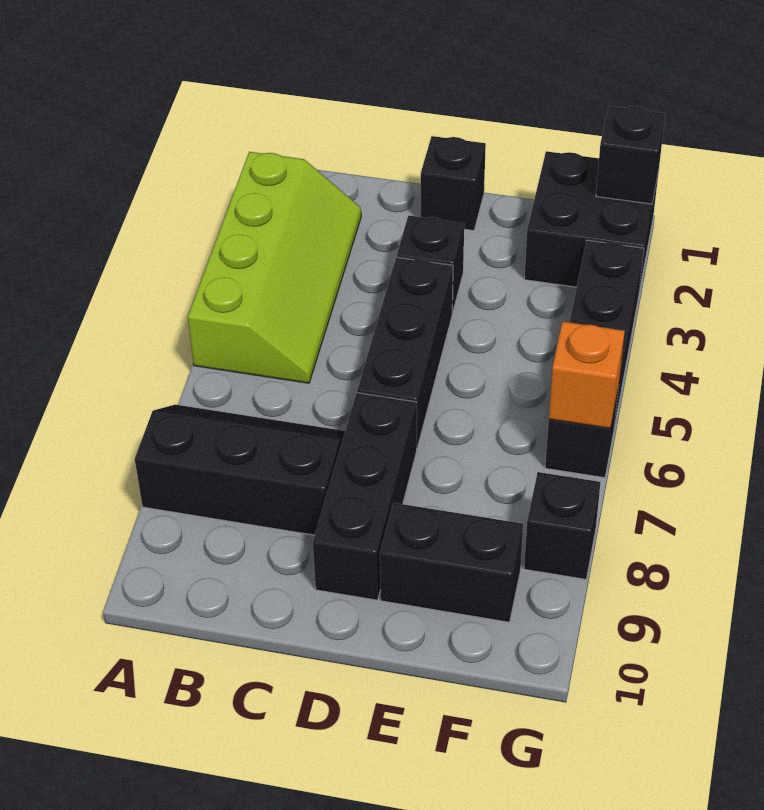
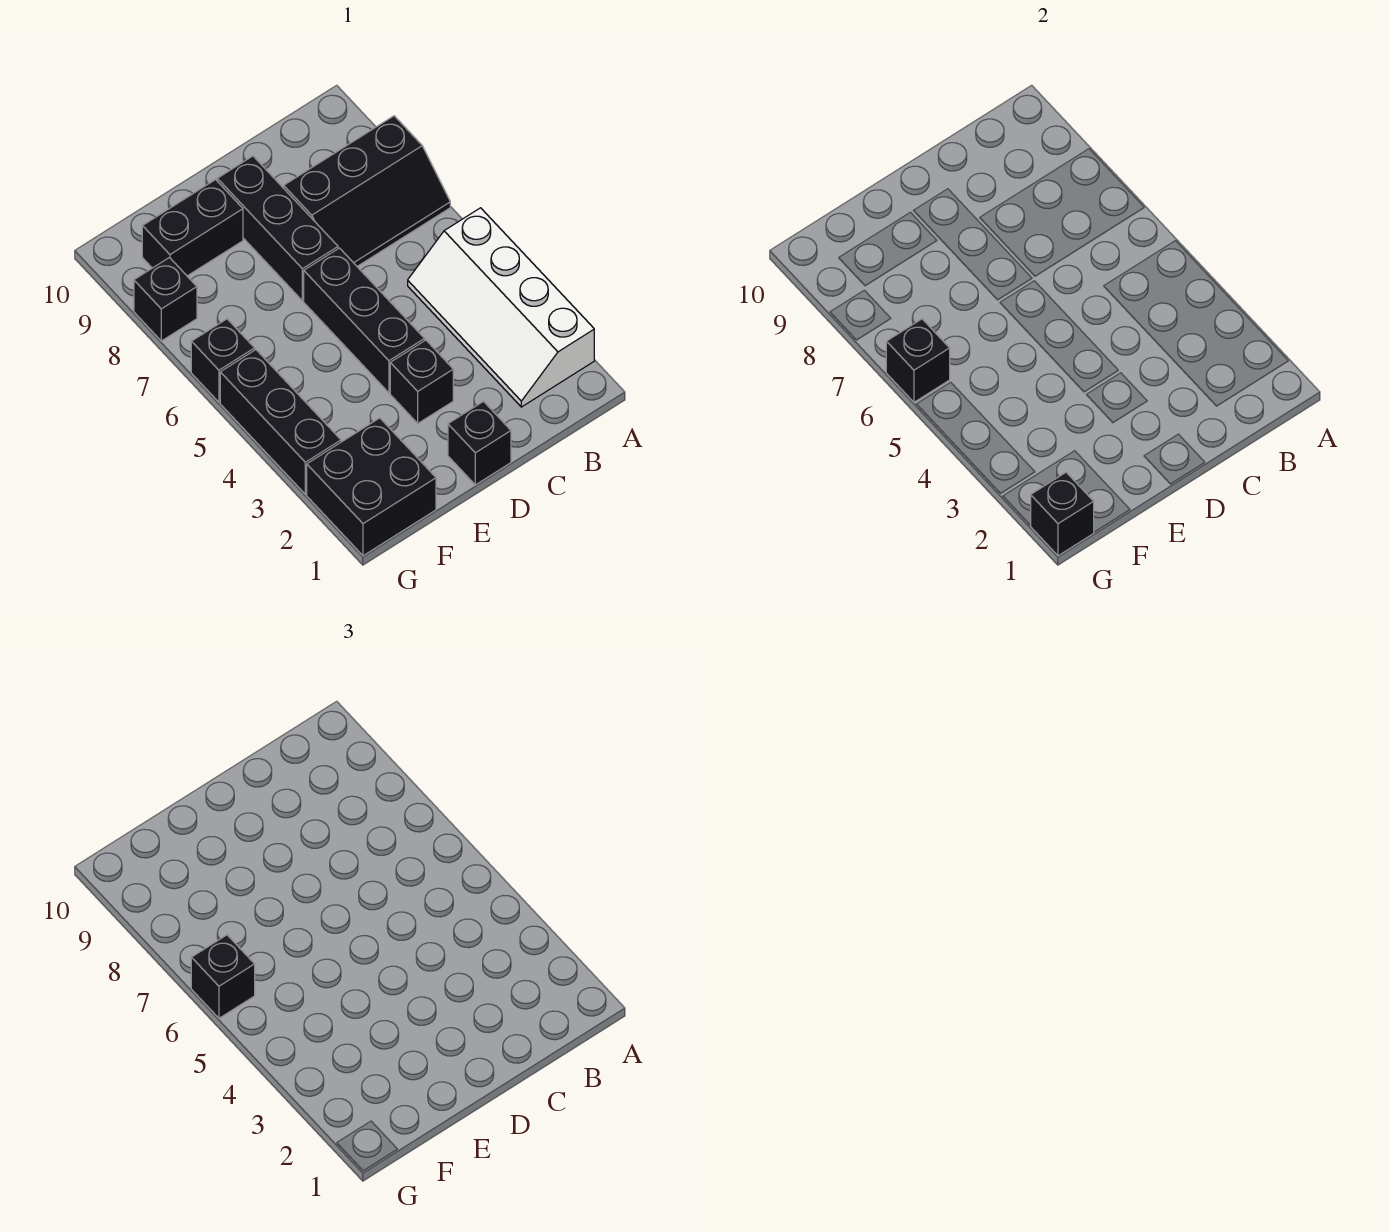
lime slope A2:B5 level 1 top A -> white slope A2:B5 level 1 top A
orange brick G6 level 2 -> black brick G6 level 2
none -> black brick G6 level 3

